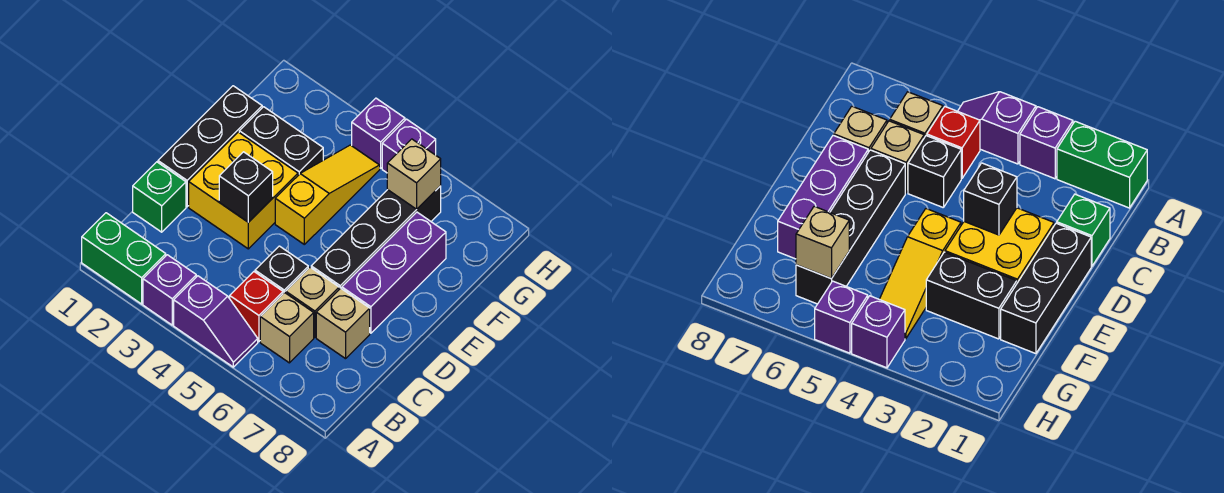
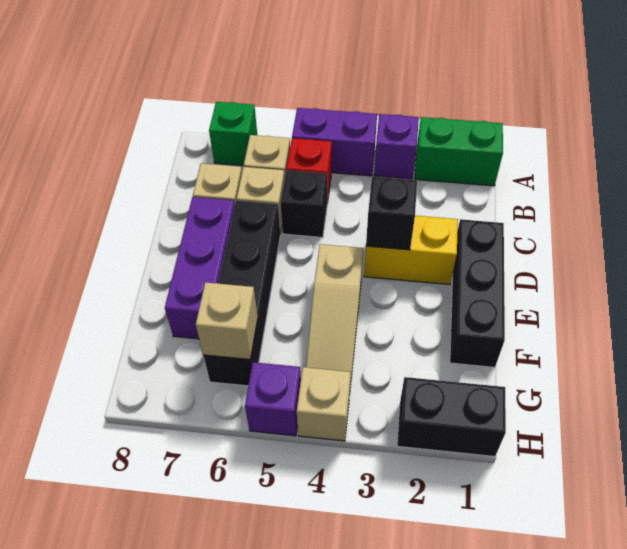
purple slope A4:A5 level 1 top 4 -> purple brick A4:A5 level 1
green brick C1 level 1 -> green brick A7 level 1
yellow brick D2:E3 level 1 -> yellow brick D2:D3 level 1
yellow slope E4:G4 level 1 top E -> tan slope E4:G4 level 1 top E
black brick F2:F3 level 1 -> black brick H1:H2 level 1
purple brick H4 level 1 -> tan brick H4 level 1

